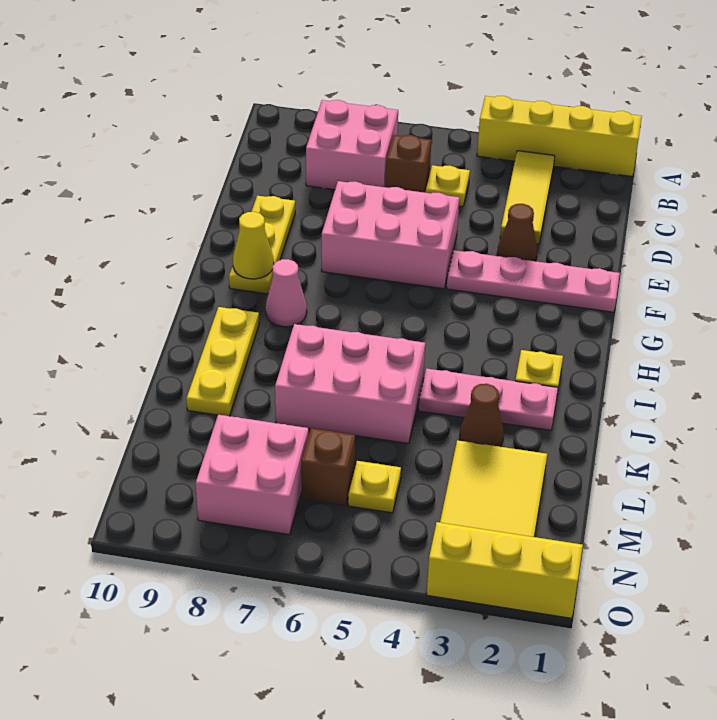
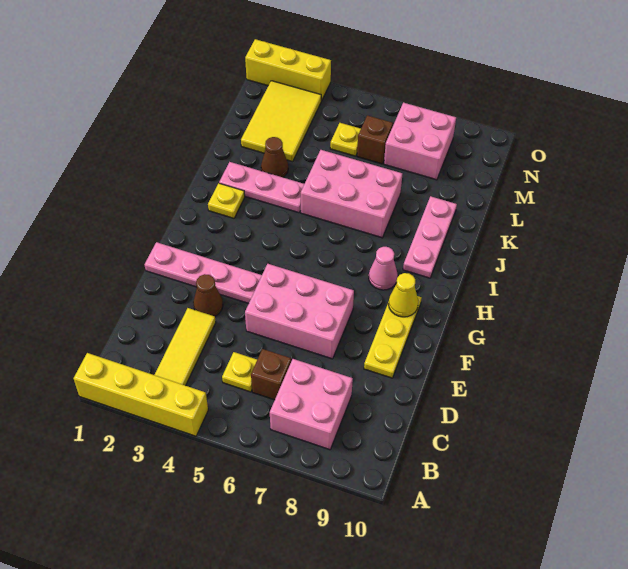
yellow plate I9:K9 level 1 -> pink plate I9:K9 level 1

